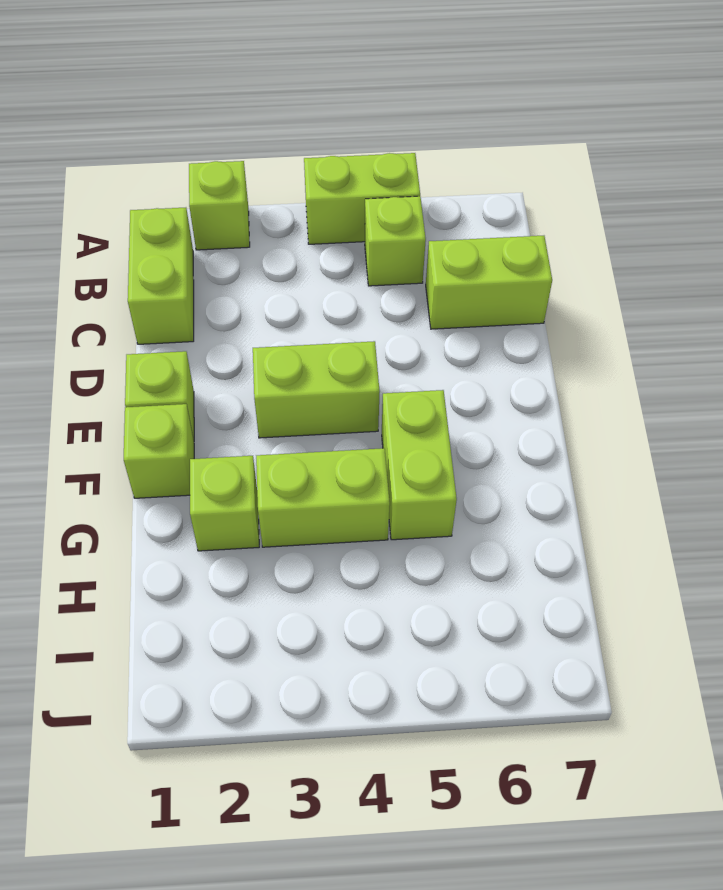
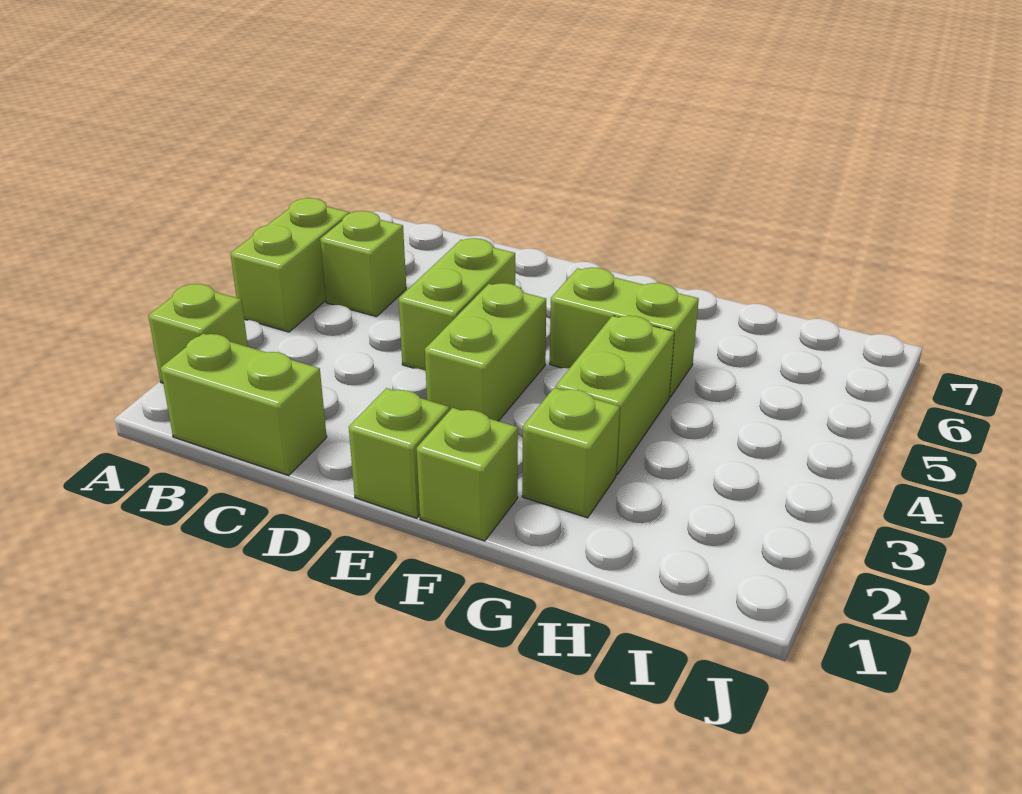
lime brick C6:C7 level 1 -> lime brick D4:D5 level 1

